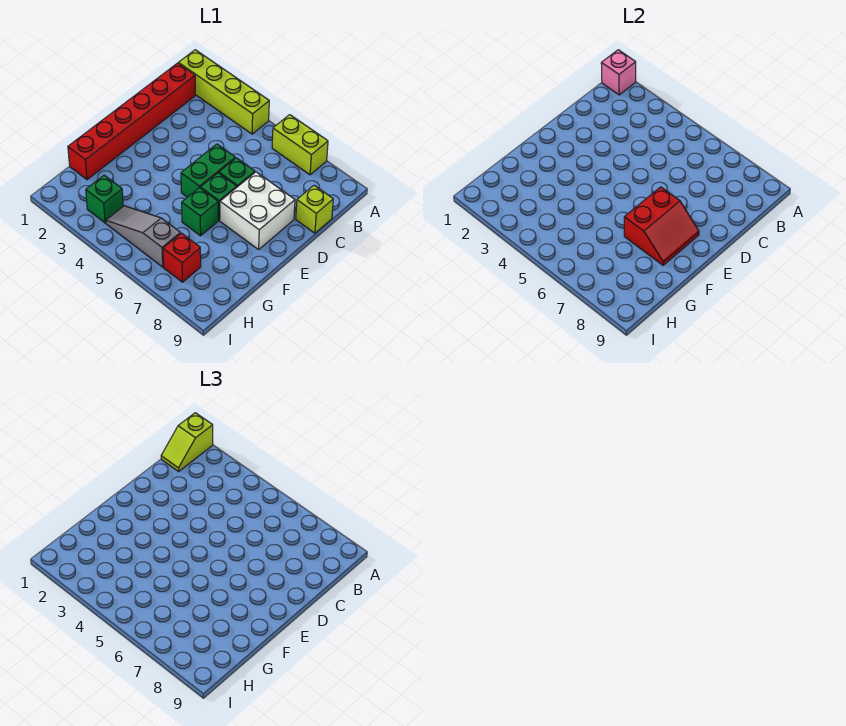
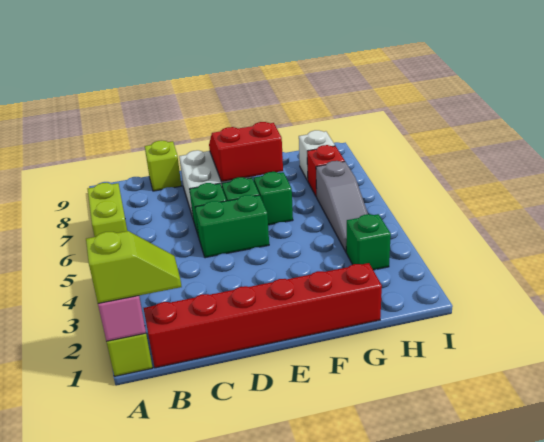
none -> white brick H8 level 1

